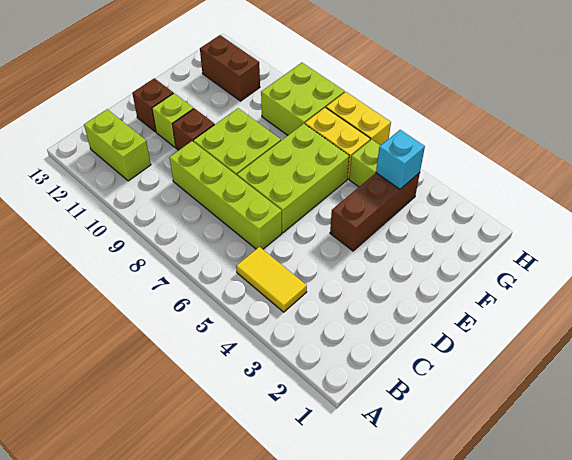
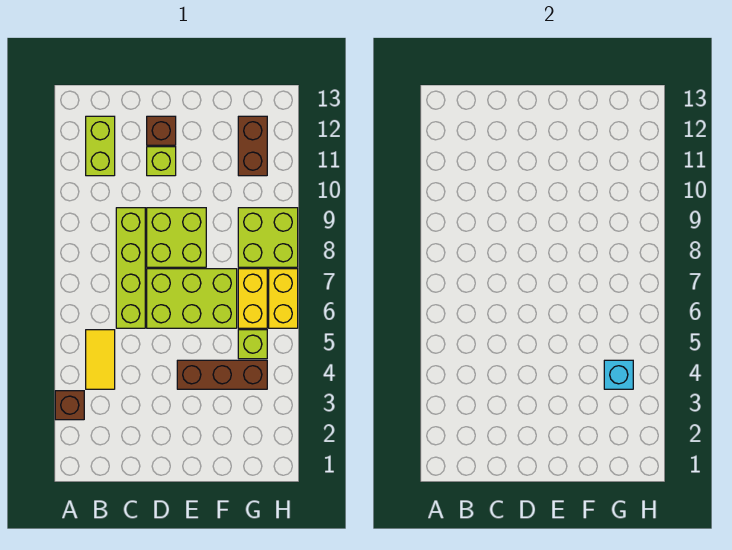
brown brick D10 level 1 -> brown brick A3 level 1

